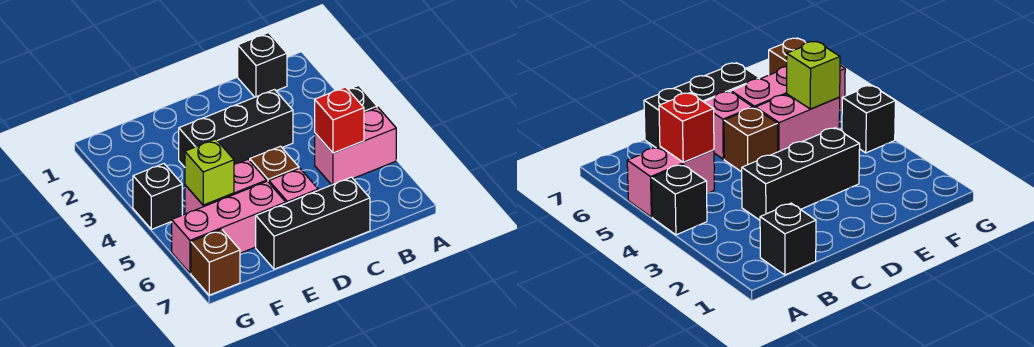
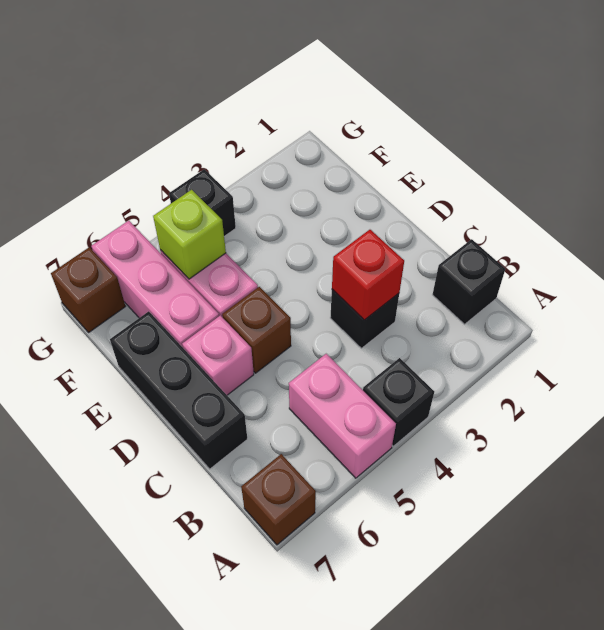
none -> brown brick A7 level 1
red brick B5 level 2 -> red brick C3 level 2
black brick C3:E3 level 1 -> black brick C3 level 1

